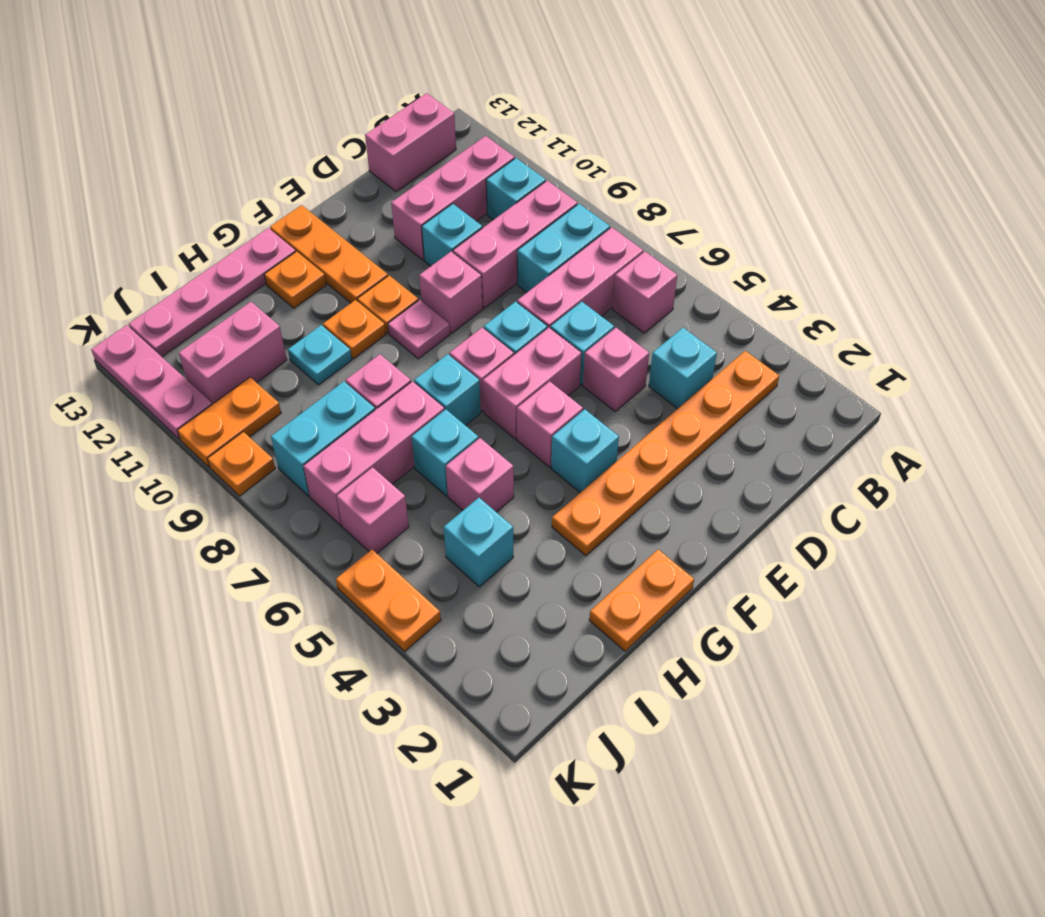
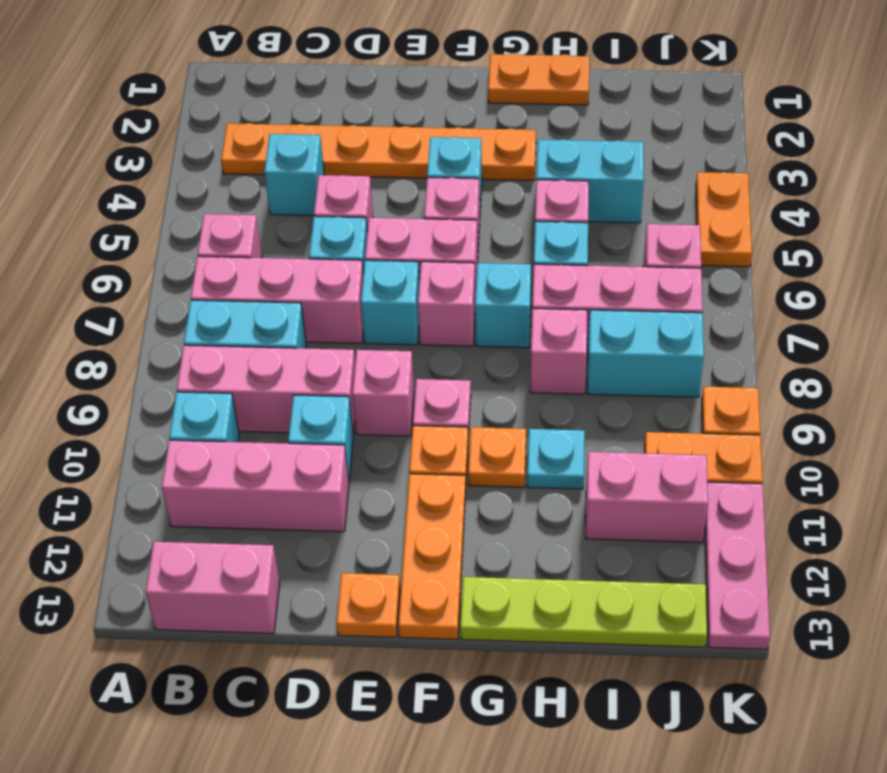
orange plate G12 level 1 -> orange plate E13 level 1
pink plate G13:J13 level 1 -> lime plate G13:J13 level 1
cyan brick I4 level 1 -> cyan brick H4:I4 level 1

